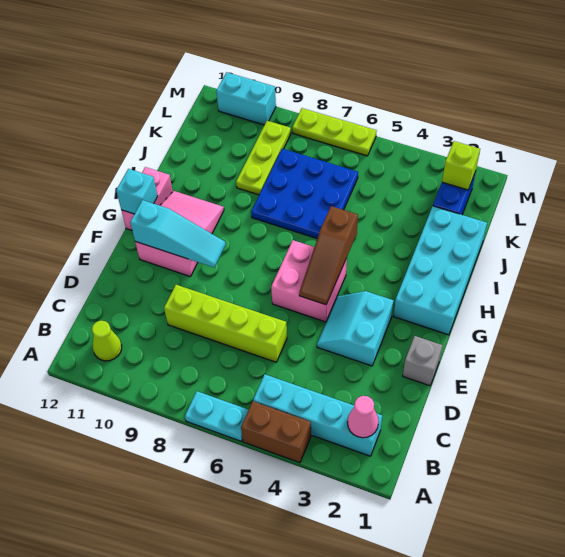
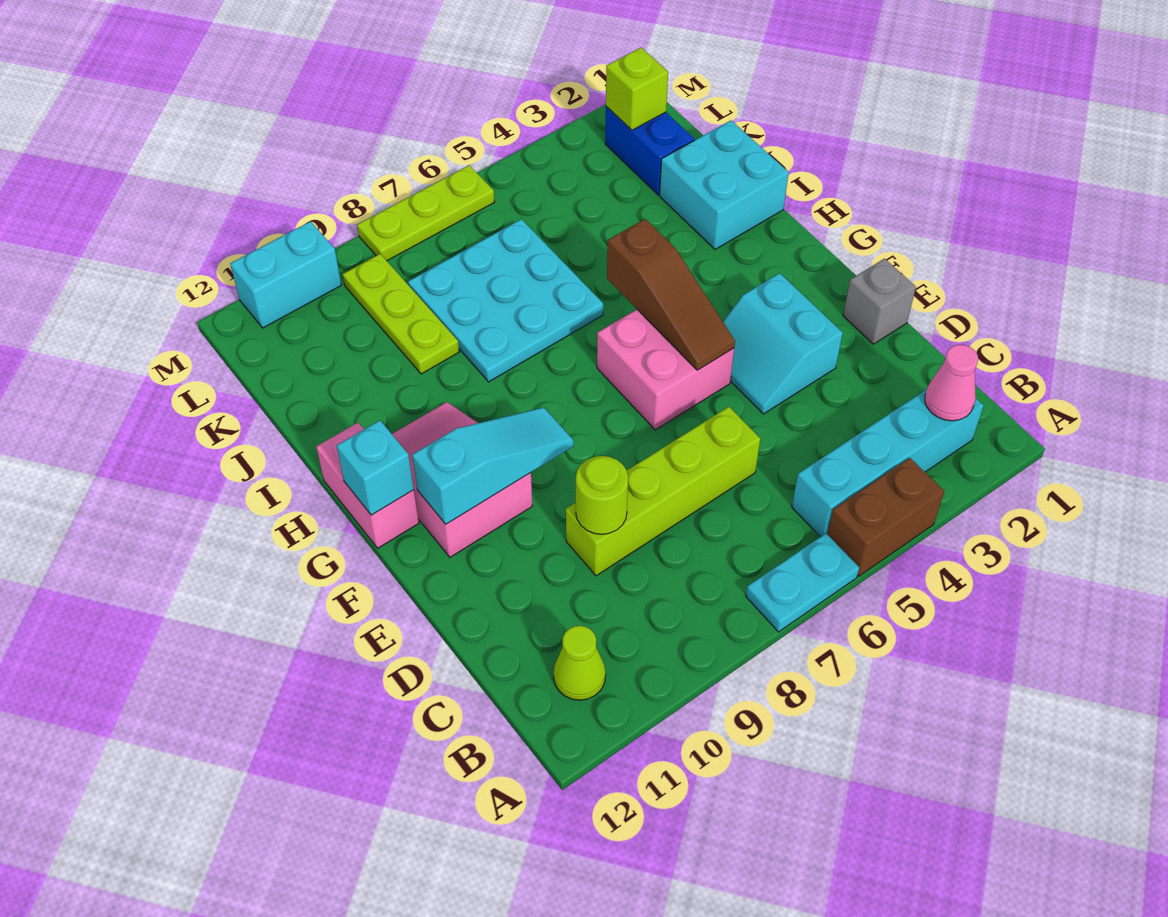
none -> lime round brick D9 level 2
cyan brick G1:J2 level 1 -> cyan brick I1:J2 level 1
blue plate I6:K8 level 1 -> cyan plate I6:K8 level 1

